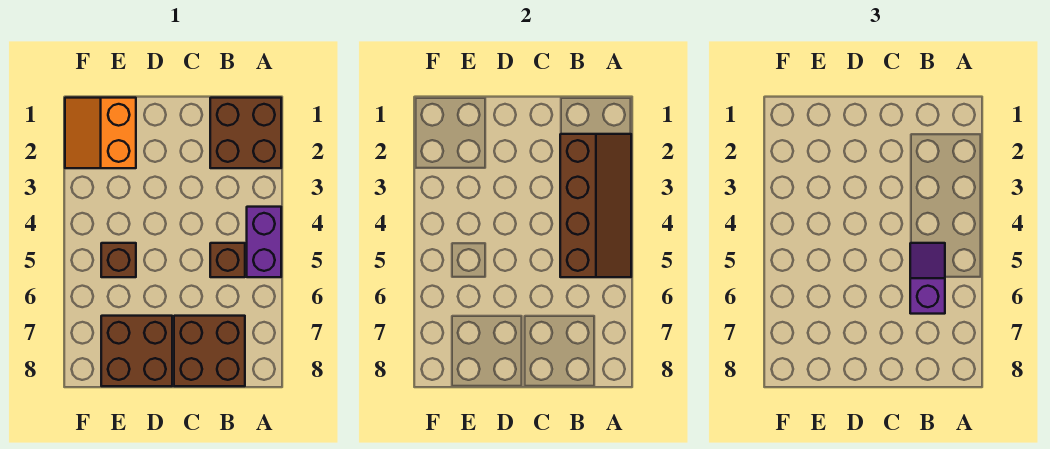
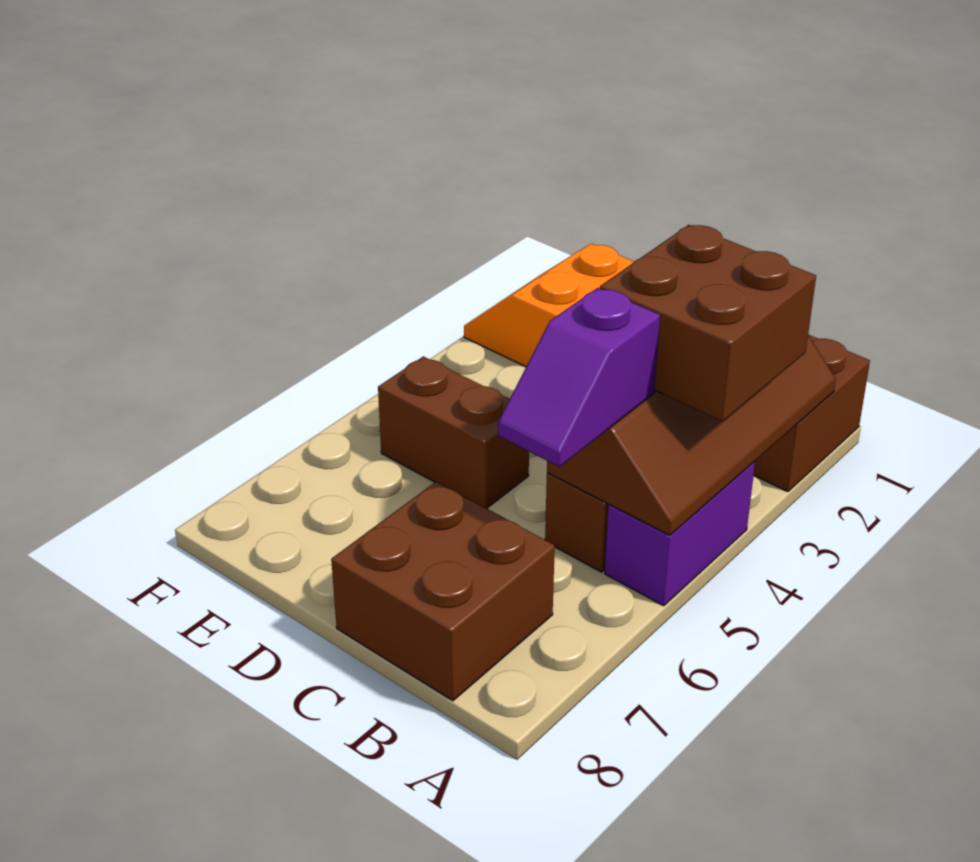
purple slope B5:B6 level 3 top 6 -> purple slope B5:B6 level 3 top 5
brown brick D7:E8 level 1 -> brown brick A3:B4 level 3
brown brick E5 level 1 -> brown brick D5:E5 level 1

